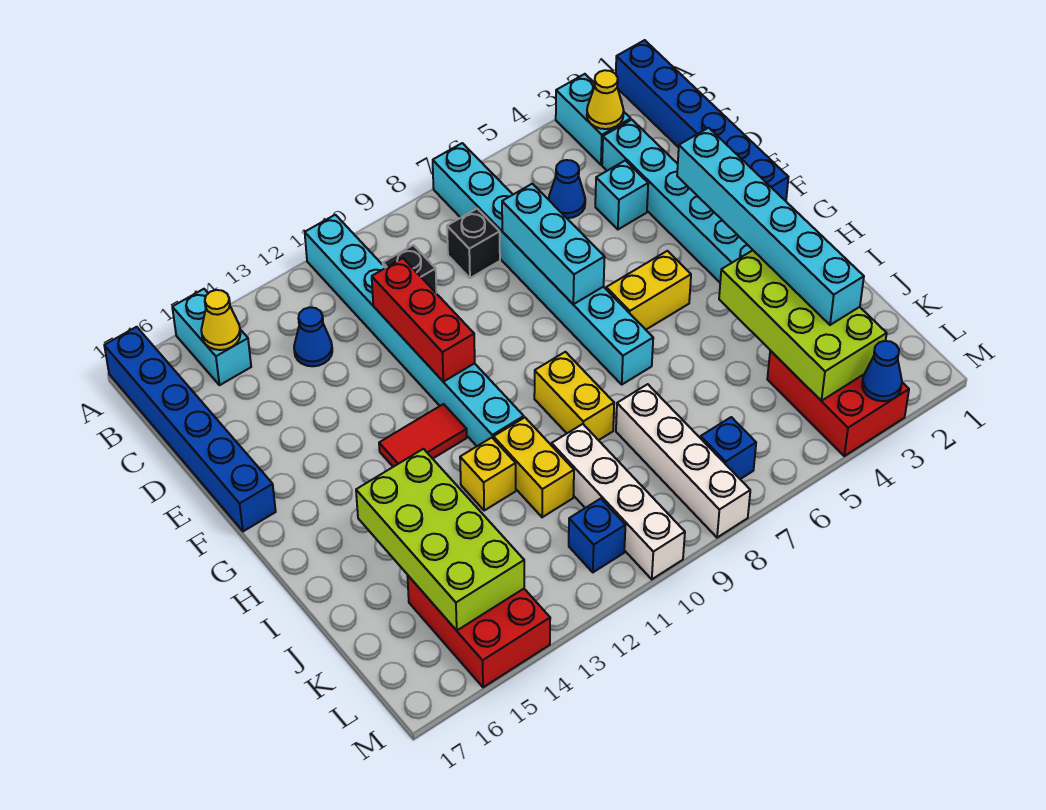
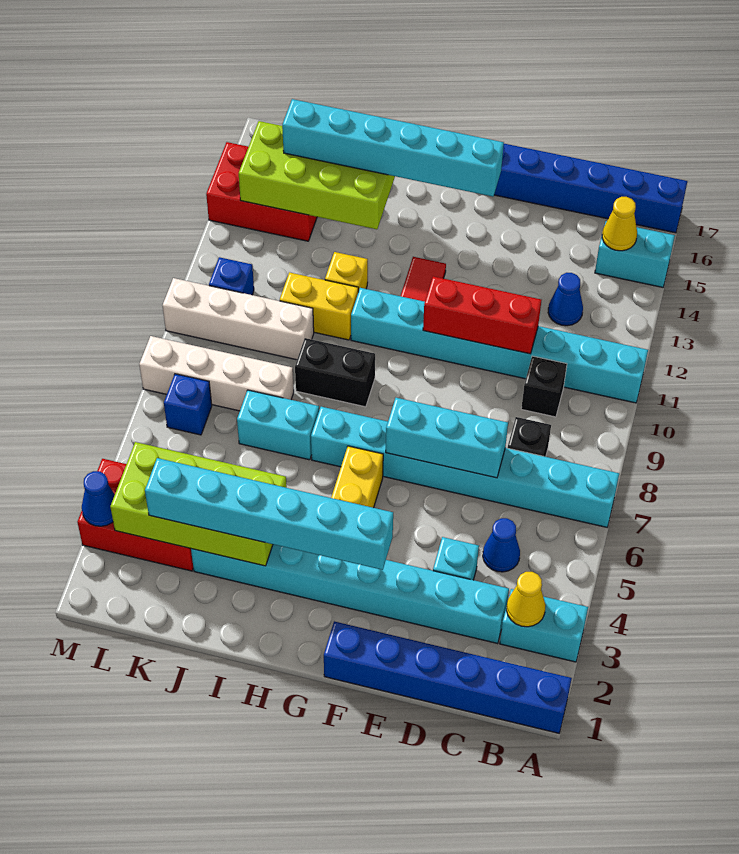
none -> cyan brick F15:K15 level 3
yellow brick H9:I9 level 1 -> black brick H9:I9 level 1
none -> cyan brick I7:J7 level 1

